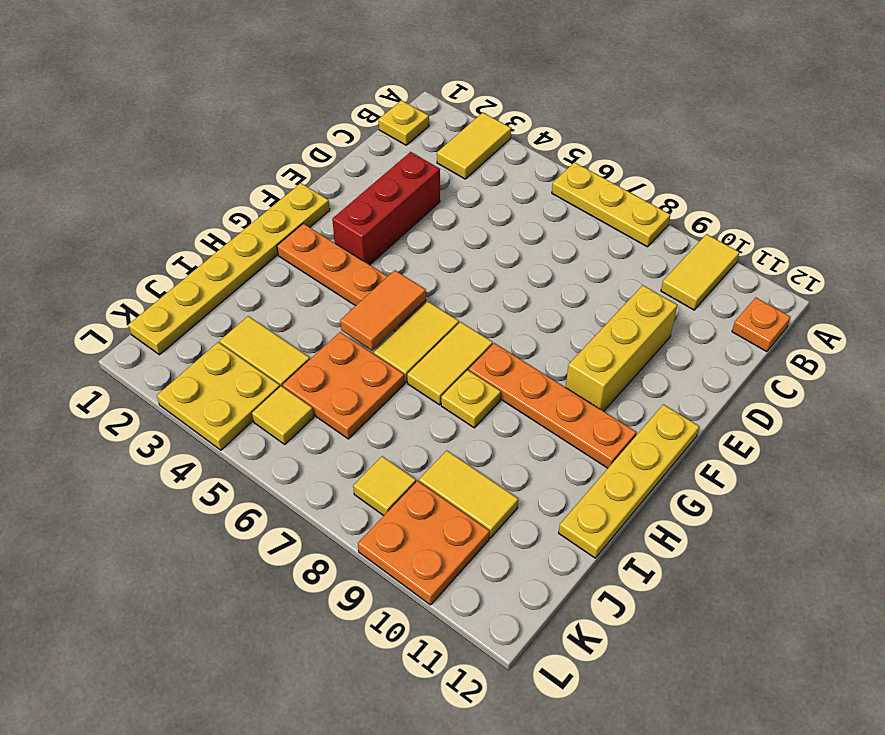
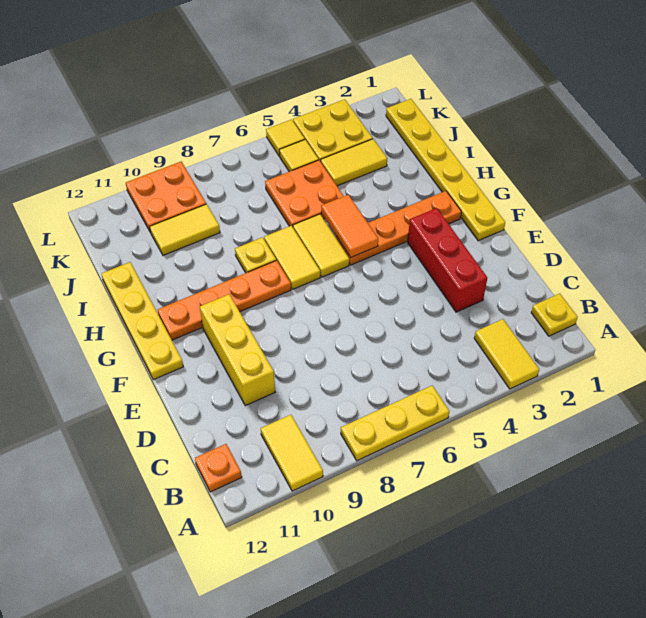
yellow tile K8 level 1 -> yellow tile L5 level 1

